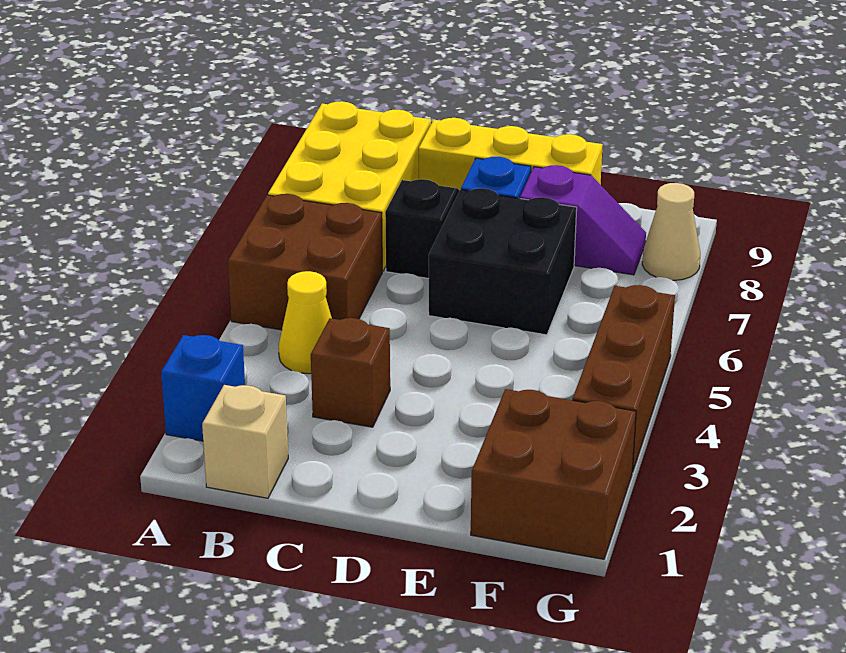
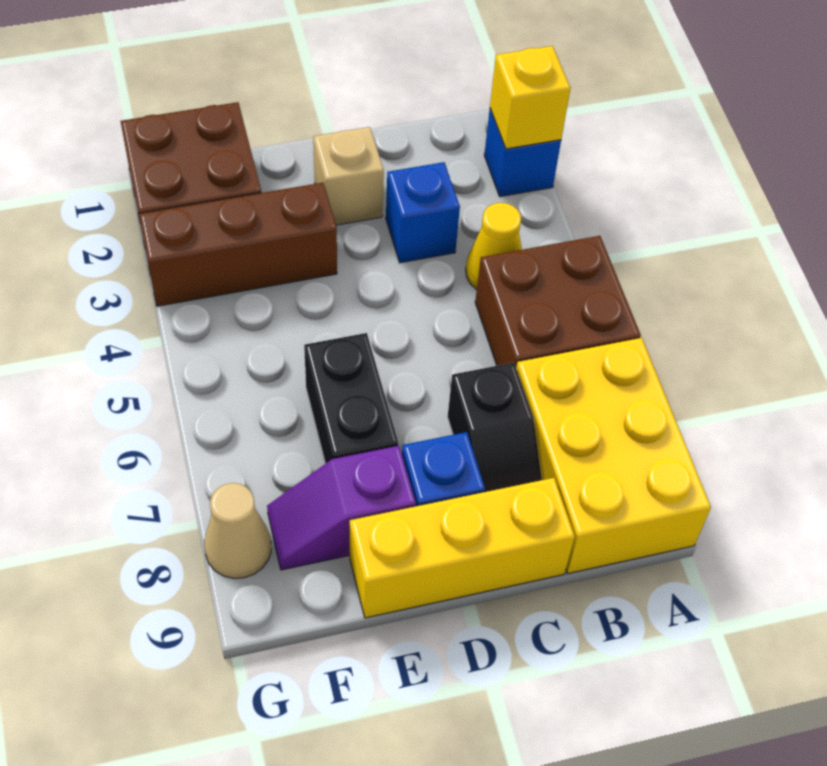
none -> yellow brick A2 level 2
tan brick B1 level 1 -> tan brick D2 level 1
brown brick C3 level 1 -> blue brick C3 level 1
black brick D6:E7 level 1 -> black brick E6:E7 level 1
brown brick G3:G5 level 1 -> brown brick E3:G3 level 1

